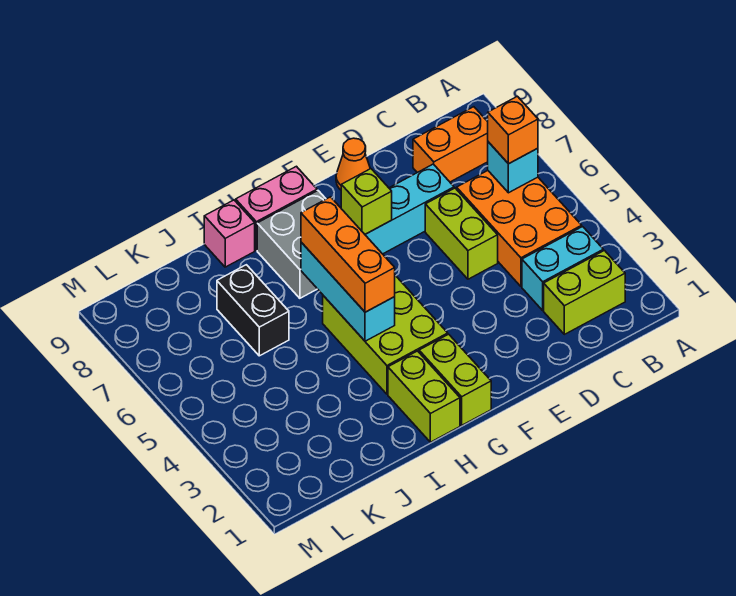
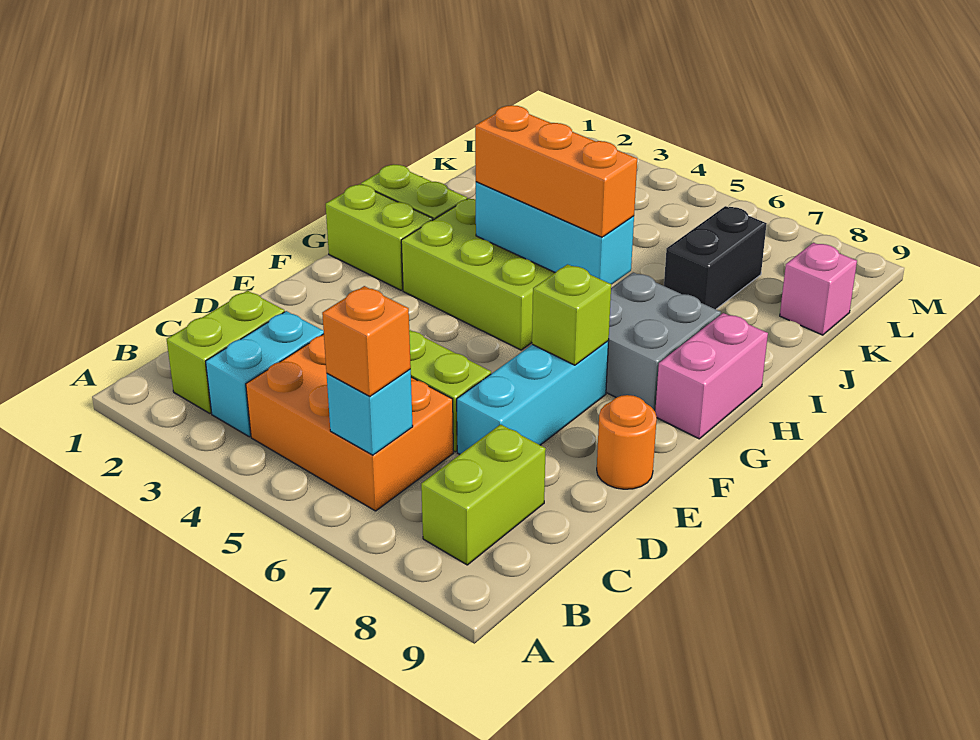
orange brick B8:C8 level 1 -> lime brick B8:C8 level 1
orange cone E9 level 1 -> orange round brick E9 level 1
pink brick I9 level 1 -> pink brick K9 level 1
black brick J6:J7 level 1 -> black brick J7:K7 level 1

